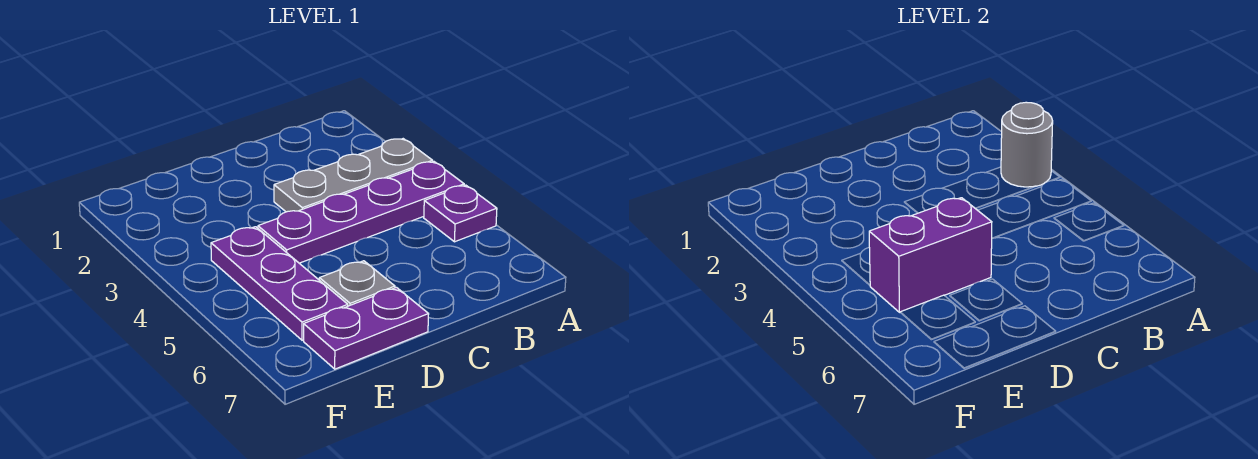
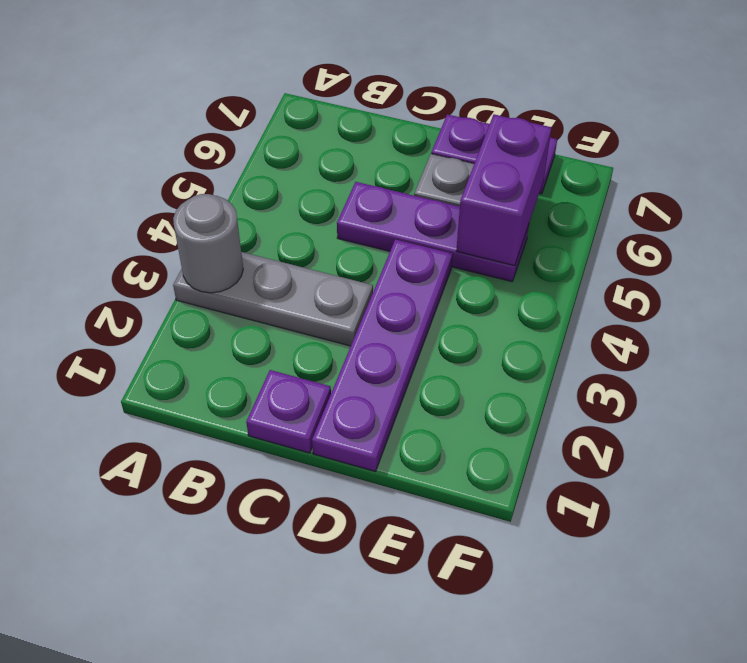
purple plate A4:D4 level 1 -> purple plate D1:D4 level 1
purple plate A5 level 1 -> purple plate C1 level 1
purple brick D5:E5 level 2 -> purple brick E5:E6 level 2
purple plate E4:E6 level 1 -> purple plate C5:E5 level 1

